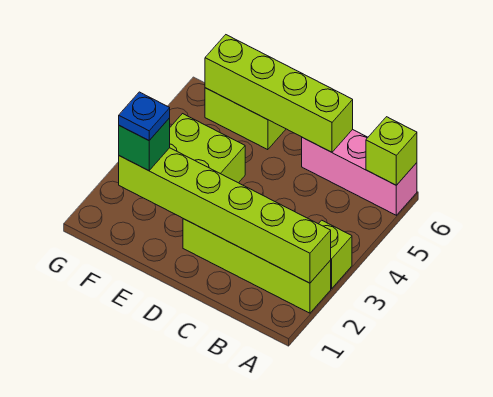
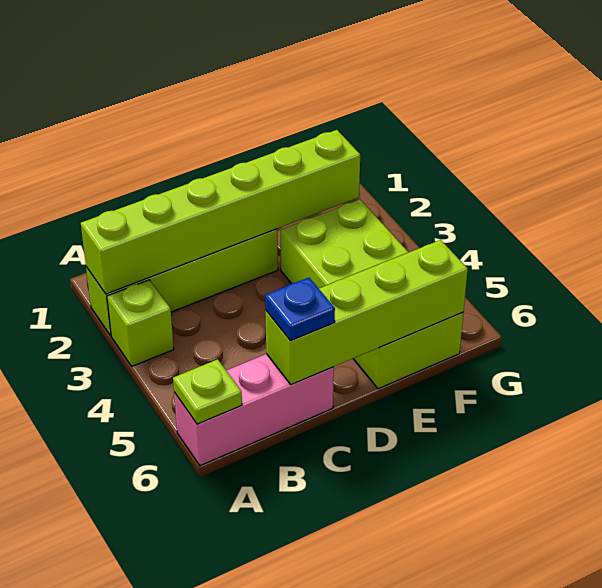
lime brick A6 level 2 -> lime plate A6 level 2
green brick F2 level 3 -> none
blue plate F2 level 4 -> blue plate C6 level 3

